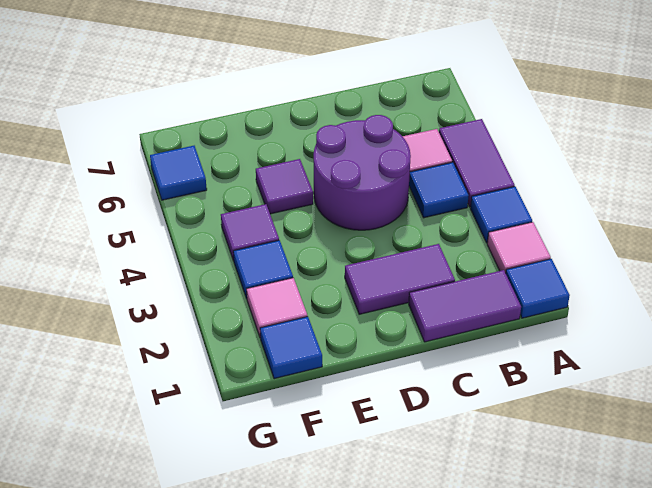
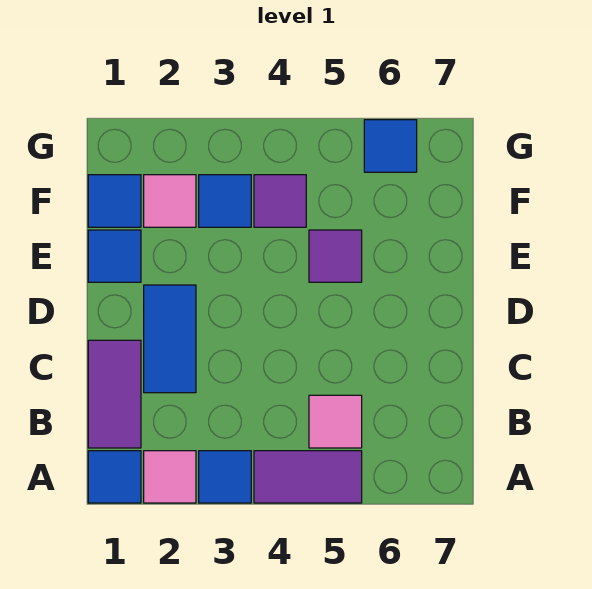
blue tile B4 level 1 -> blue tile E1 level 1
purple tile C2:D2 level 1 -> blue tile C2:D2 level 1
purple round brick C4:D5 level 1 -> none

